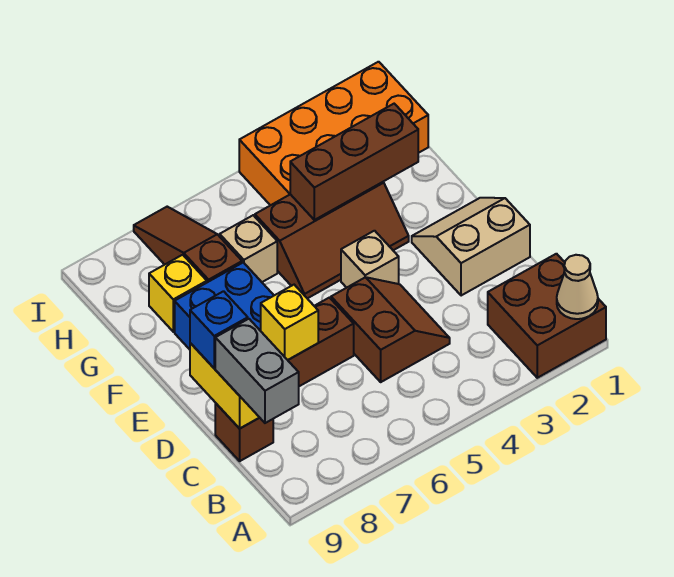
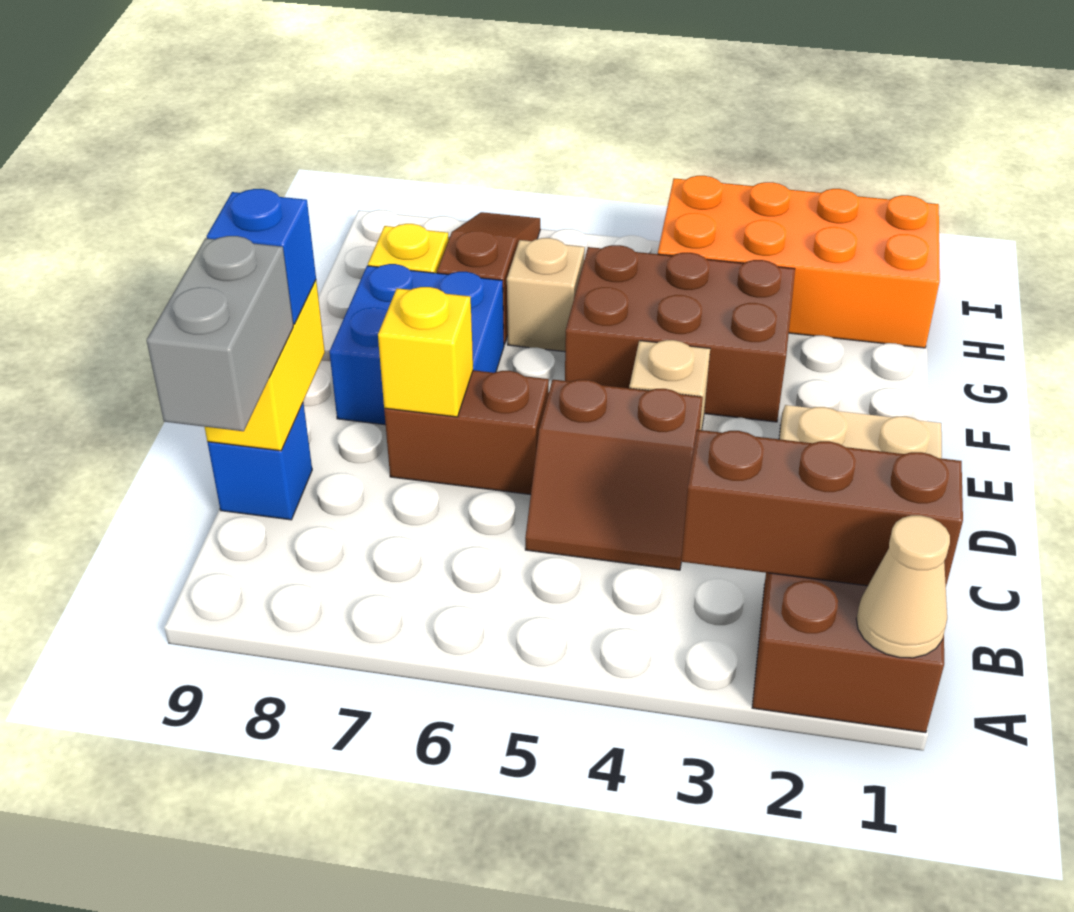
brown slope C4:D5 level 1 top 5 -> brown slope C4:D5 level 1 top D
brown brick C9 level 1 -> blue brick C9 level 1
brown slope F3:G5 level 1 top G -> brown brick F3:G5 level 1
brown brick G2:G4 level 2 -> brown brick B1:B3 level 2

